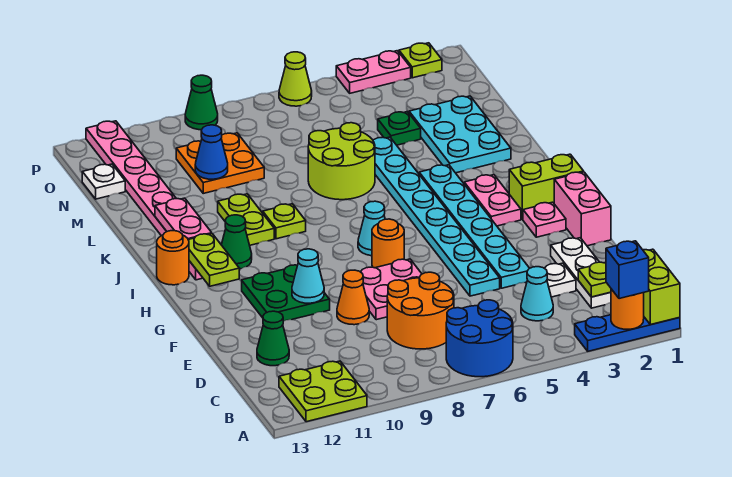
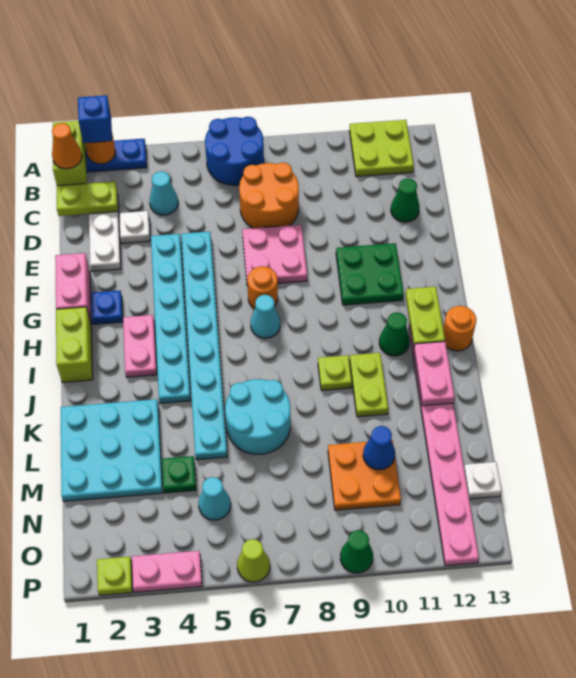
orange cone E9 level 1 -> orange cone B1 level 3
cyan cone F10 level 2 -> cyan cone N5 level 1
pink plate G2 level 1 -> blue plate G2 level 1
lime brick H1:H2 level 1 -> lime brick H1:I1 level 1
cyan plate K2:M3 level 1 -> cyan plate K1:M3 level 1
lime round brick K6:L7 level 1 -> cyan round brick K6:L7 level 1

